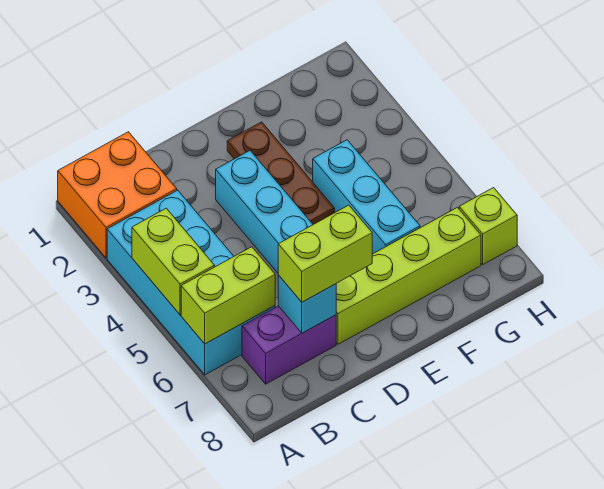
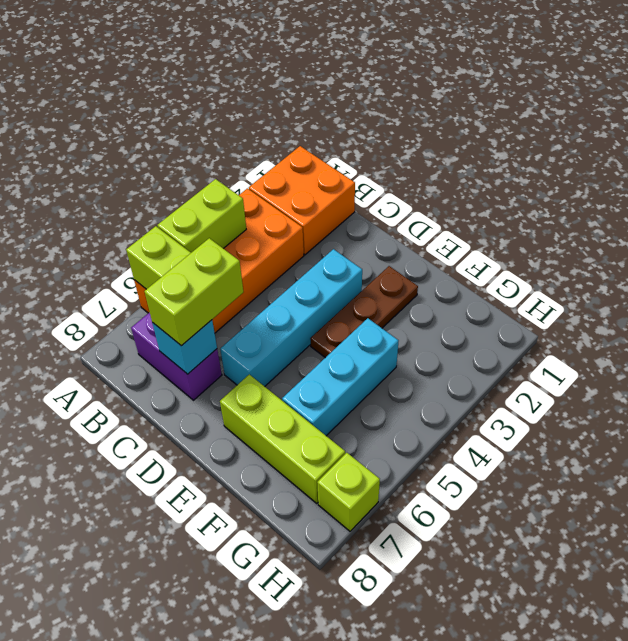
cyan brick A3:B6 level 1 -> orange brick A3:B6 level 1
lime brick C7:D7 level 3 -> lime brick C6:C7 level 3
lime brick D7:G7 level 1 -> lime brick E7:G7 level 1

